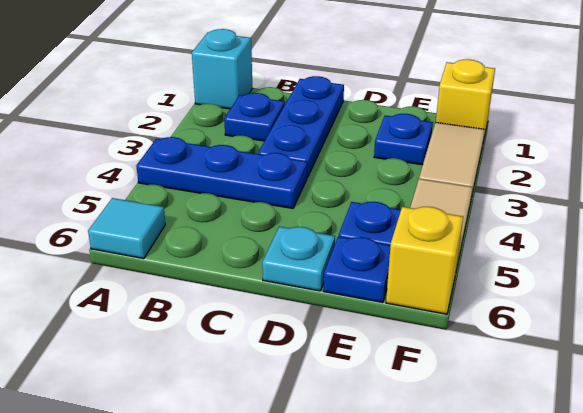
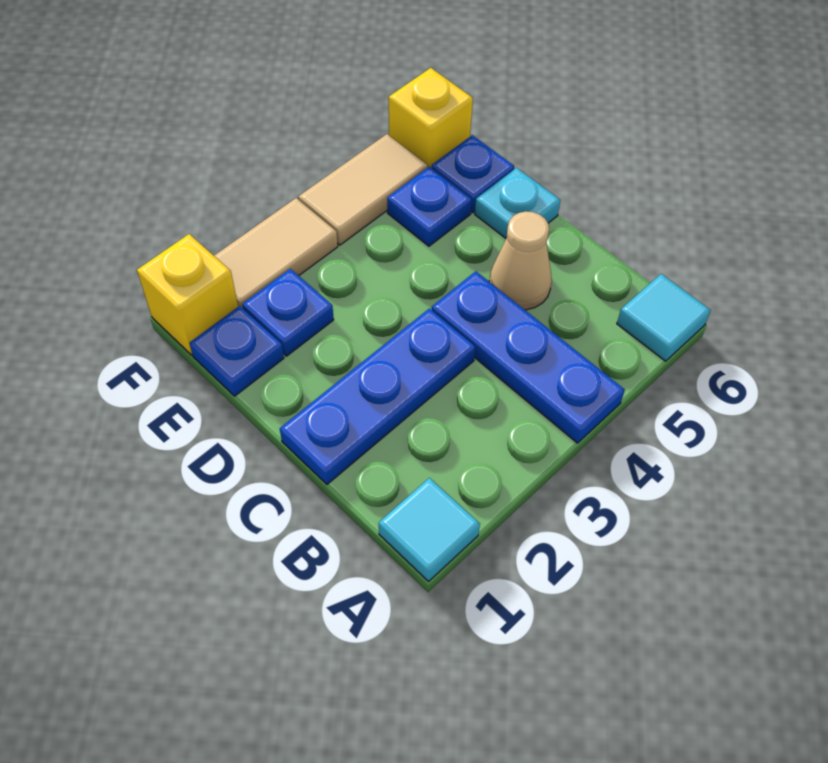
cyan brick A1 level 1 -> cyan tile A1 level 1
blue plate B2 level 1 -> blue plate E1 level 1
none -> tan cone C5 level 1

